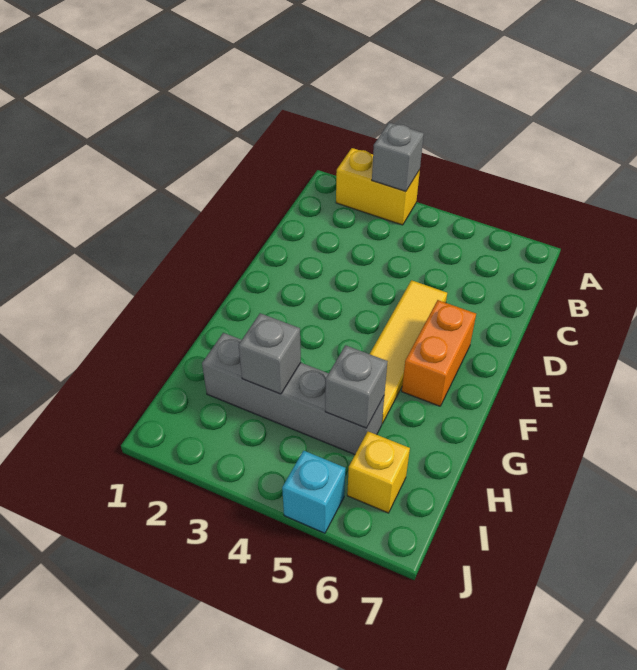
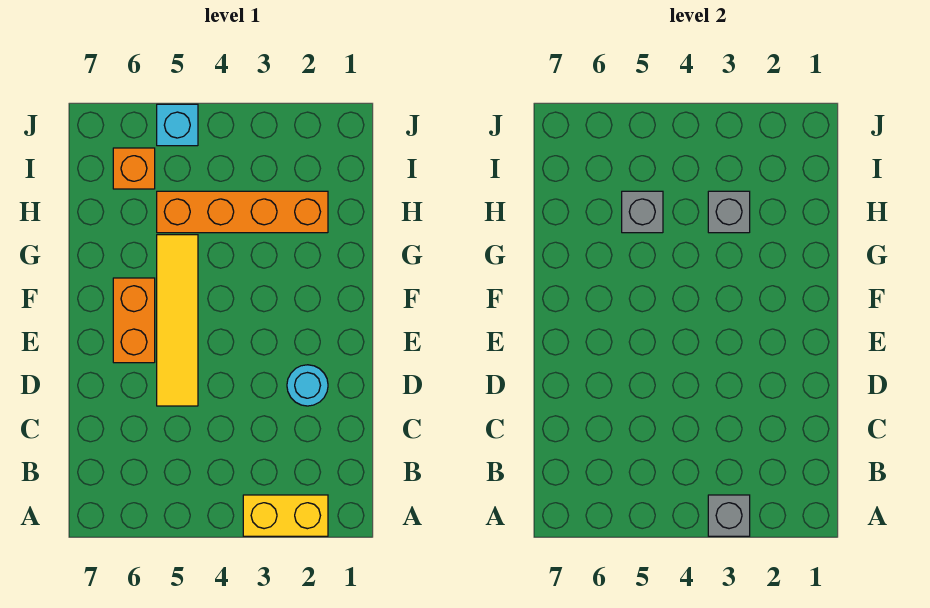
none -> cyan round brick D2 level 1
grey brick H2:H5 level 1 -> orange brick H2:H5 level 1
yellow brick I6 level 1 -> orange brick I6 level 1

